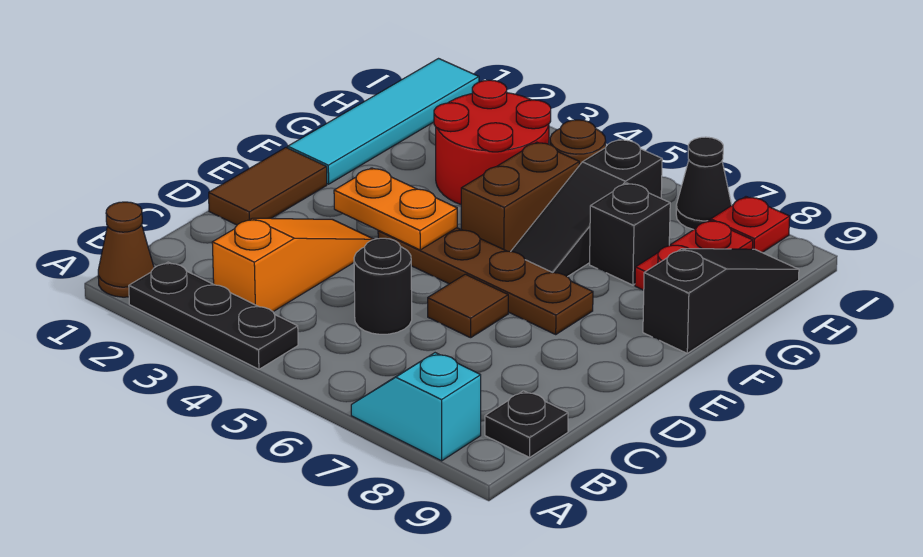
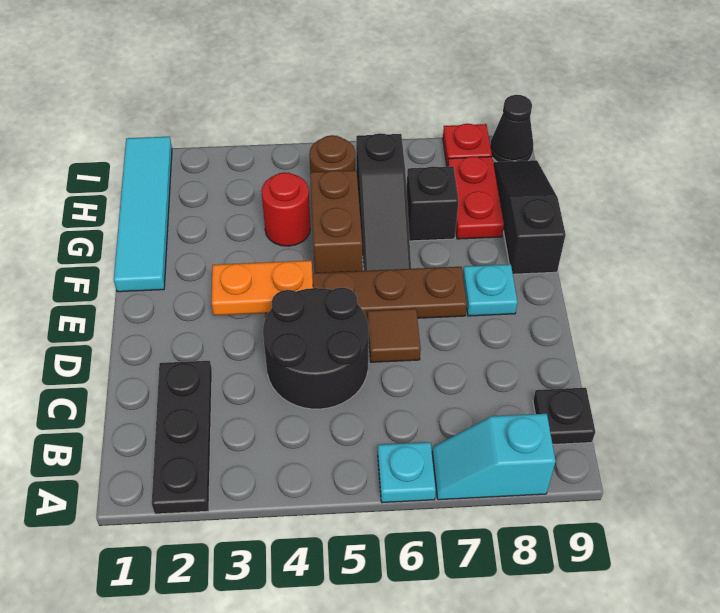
brown cone A1 level 1 -> none
black plate A2:A4 level 1 -> black plate A2:C2 level 1
none -> cyan plate A6 level 1
orange slope B3:D3 level 1 top B -> none
black round brick C5 level 1 -> black round brick C4:D5 level 1
brown tile D1:E1 level 1 -> none
none -> cyan plate E8 level 1
red round brick G3:H4 level 1 -> red round brick G4 level 1
black cone I7 level 1 -> black cone I9 level 1

